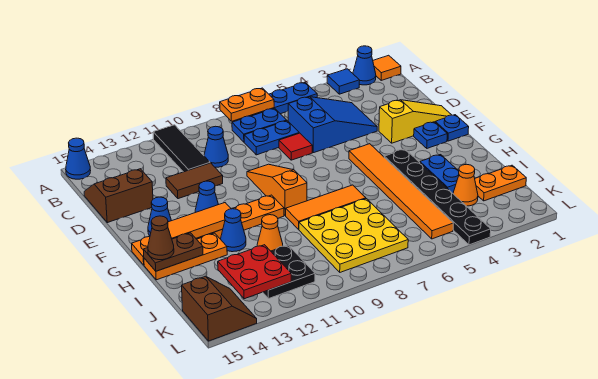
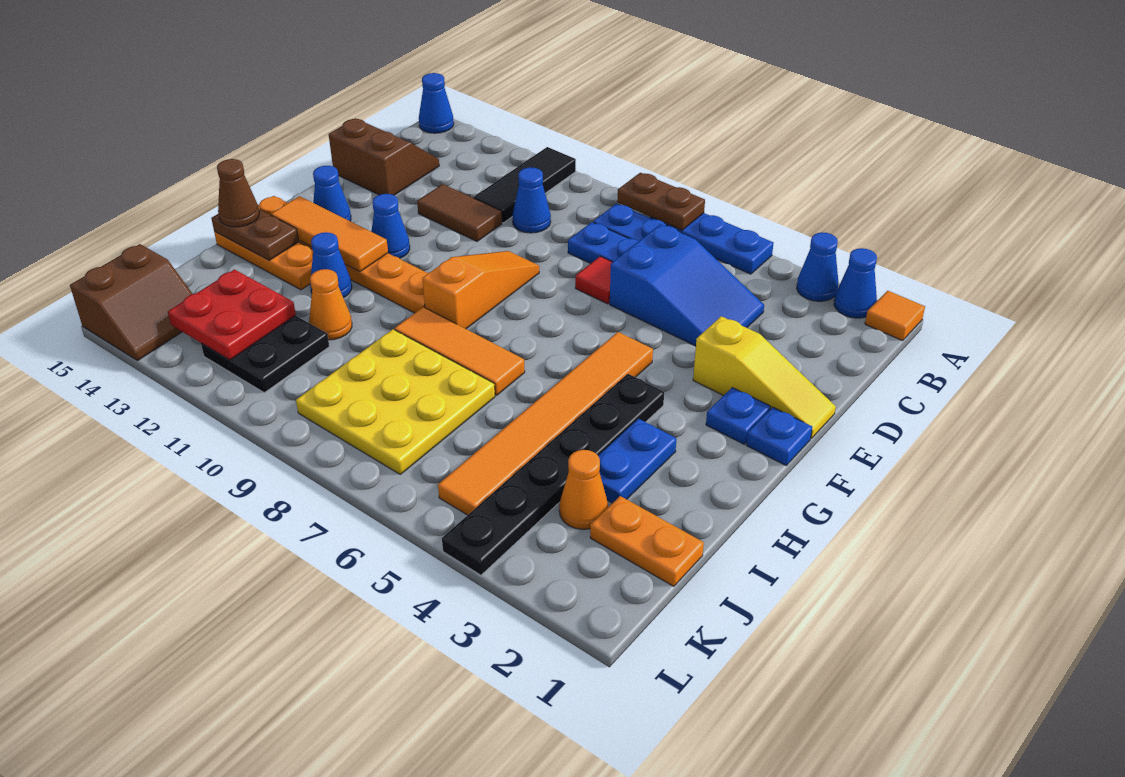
blue tile A3 level 1 -> blue cone A3 level 1
orange plate A7:A8 level 2 -> brown plate A7:A8 level 2

